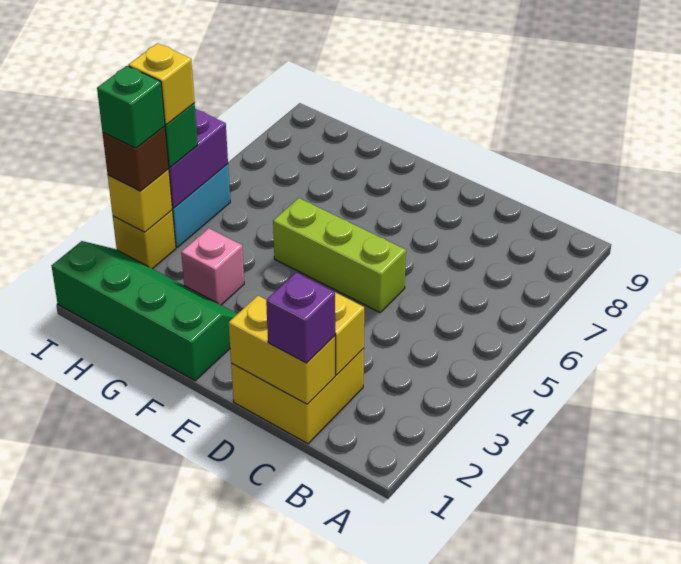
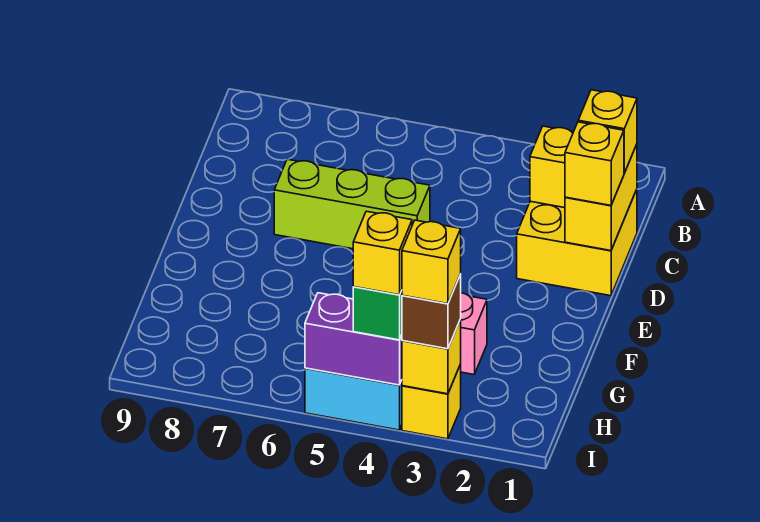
purple brick C1 level 3 -> yellow brick C1 level 3
none -> yellow brick D1 level 3
lime brick D5:F5 level 1 -> lime brick D5:D7 level 1
green slope F1:I2 level 1 top 1 -> none
green brick I3 level 4 -> yellow brick I3 level 4

